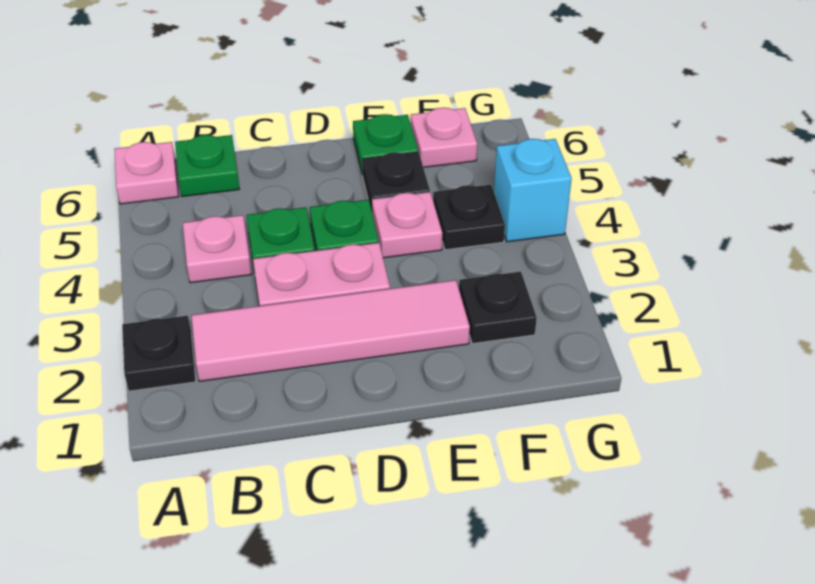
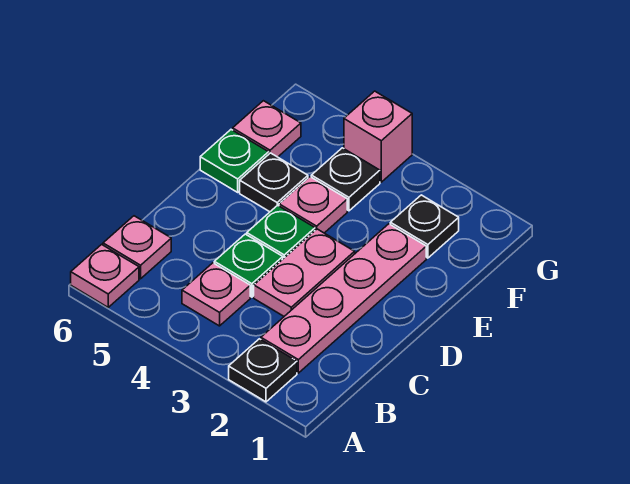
pink tile B2:E2 level 1 -> pink plate B2:E2 level 1
green plate B6 level 1 -> pink plate B6 level 1
cyan brick G4 level 1 -> pink brick G4 level 1

